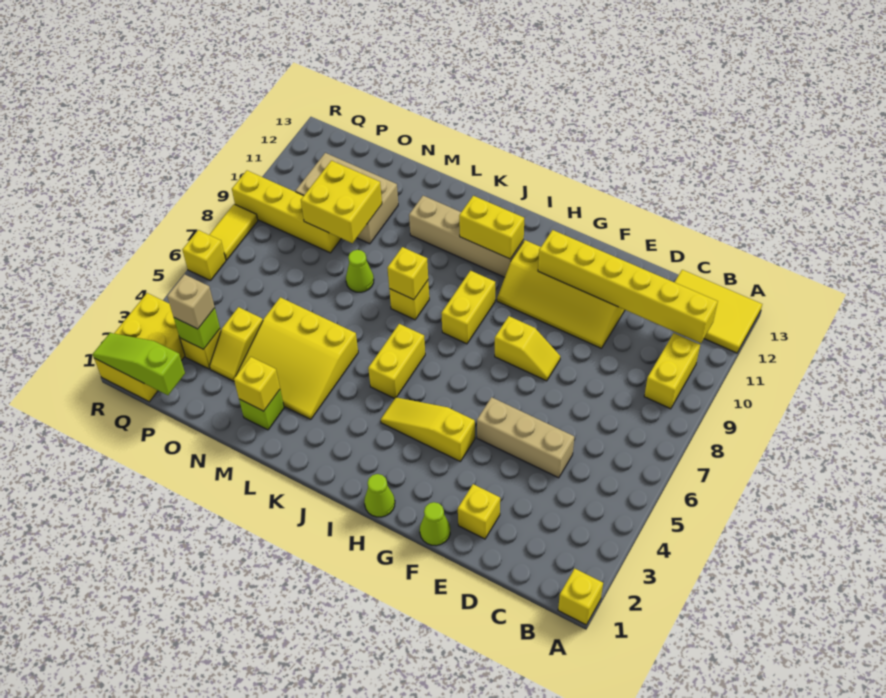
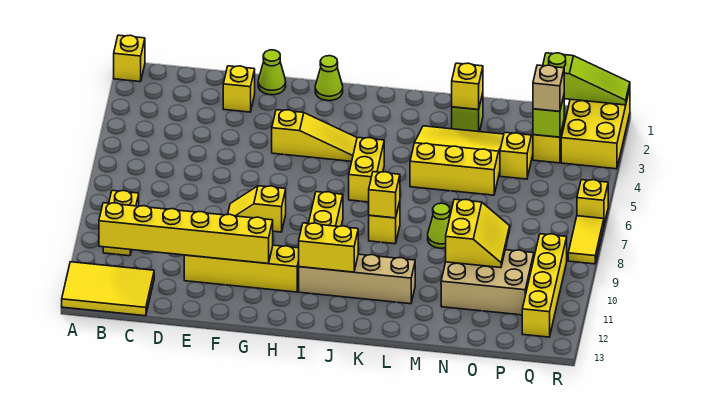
tan brick D5:F5 level 1 -> none
yellow brick N9:O10 level 2 -> yellow slope N9:O10 level 2 top N
yellow brick O9:R9 level 1 -> yellow brick Q9:Q12 level 1

